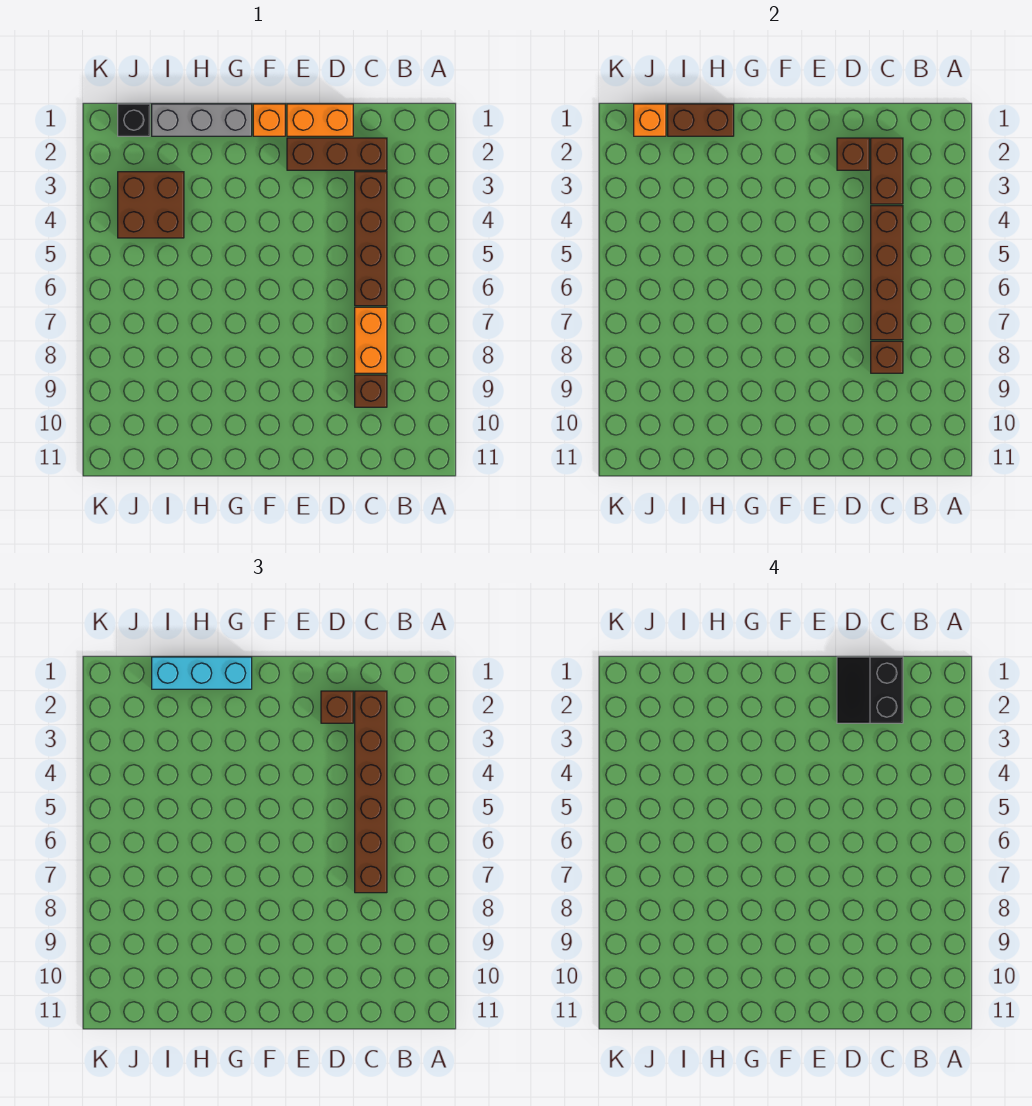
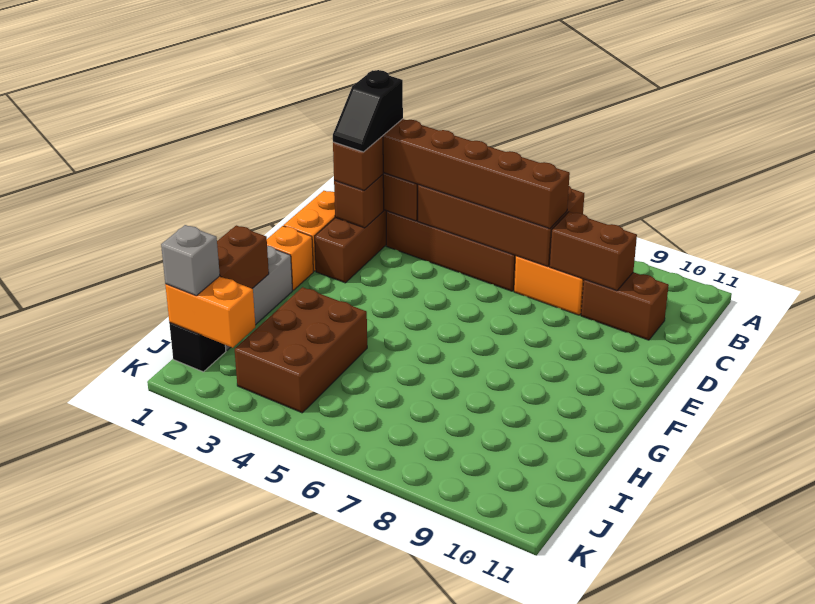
black slope C1:D2 level 4 top C -> black slope C2:D2 level 4 top C
brown brick C4:C7 level 2 -> brown brick B4:C7 level 2
brown brick C8 level 2 -> brown brick C8:C9 level 2
brown brick C9 level 1 -> brown brick C9:C10 level 1
cyan brick G1:I1 level 3 -> none
brown brick I3:J4 level 1 -> brown brick H3:J4 level 1
orange brick J1 level 2 -> orange brick J1:J2 level 2
none -> grey brick J1 level 3

